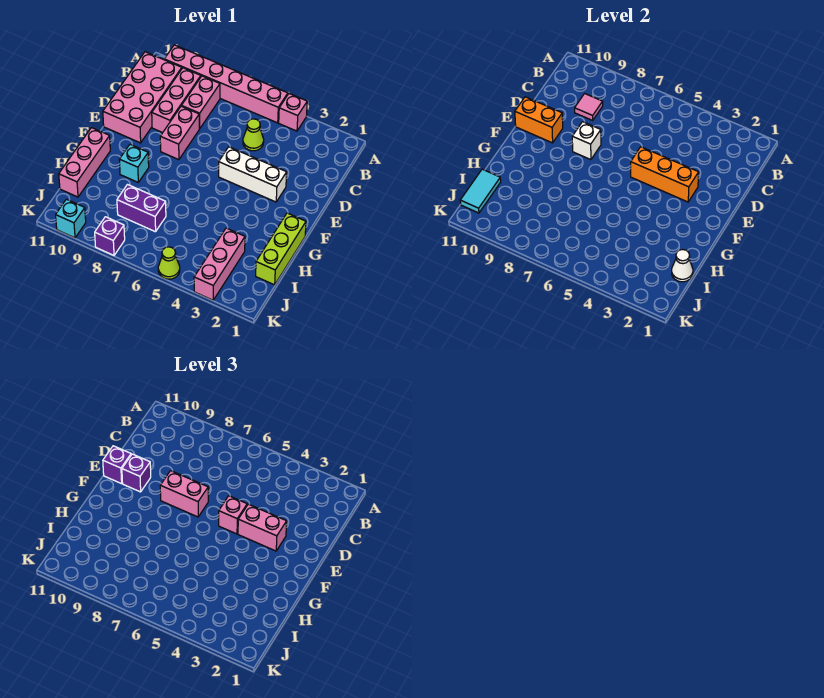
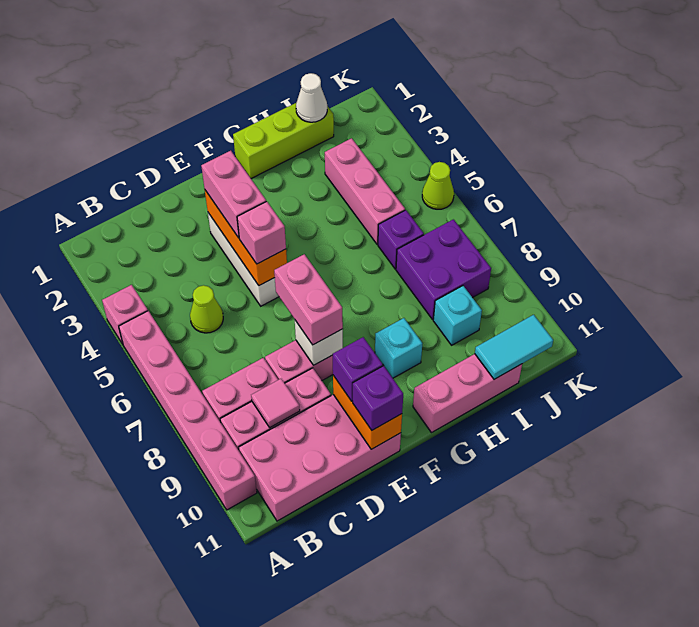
pink brick I3:K3 level 1 -> pink brick I3:I5 level 1
purple brick I7:I8 level 1 -> purple brick I7:J8 level 1
purple brick K8 level 1 -> purple brick I6 level 1
cyan brick K10 level 1 -> cyan brick I9 level 1

